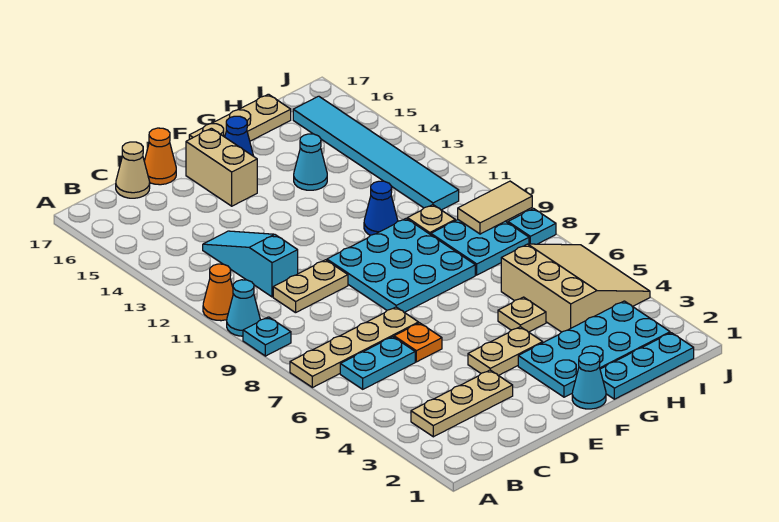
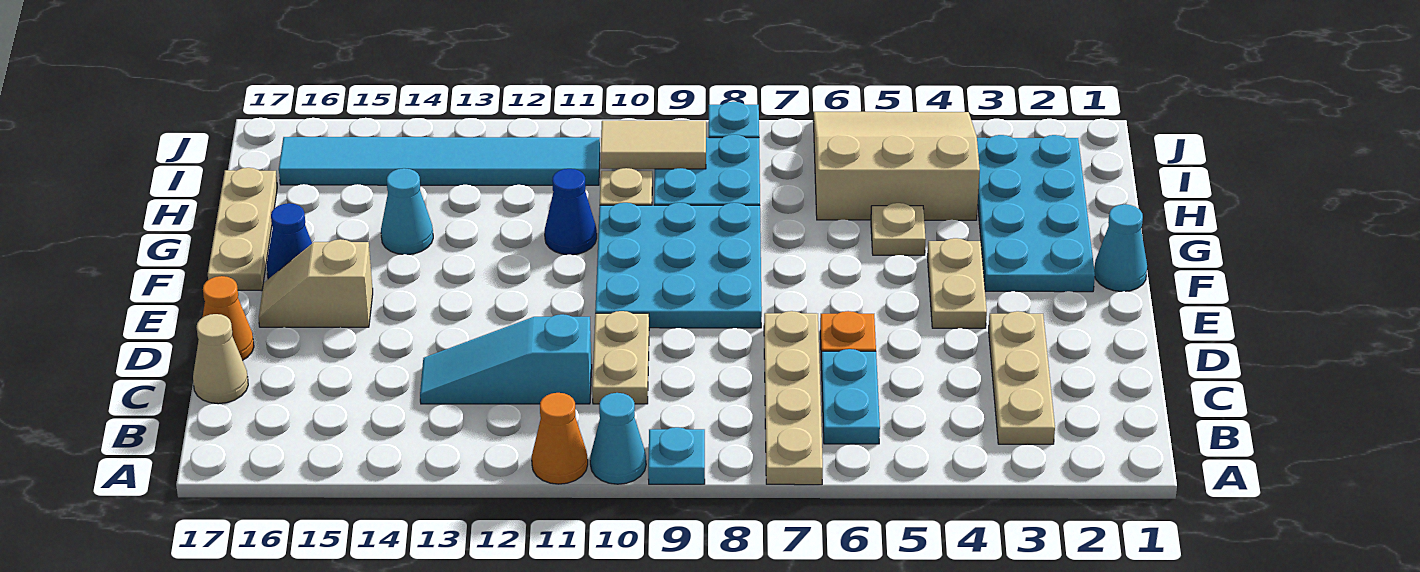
tan brick E15:E16 level 1 -> tan slope E15:E16 level 1 top 15
cyan plate G1:I1 level 1 -> none
tan tile I9:J9 level 2 -> tan tile I9:I10 level 2

